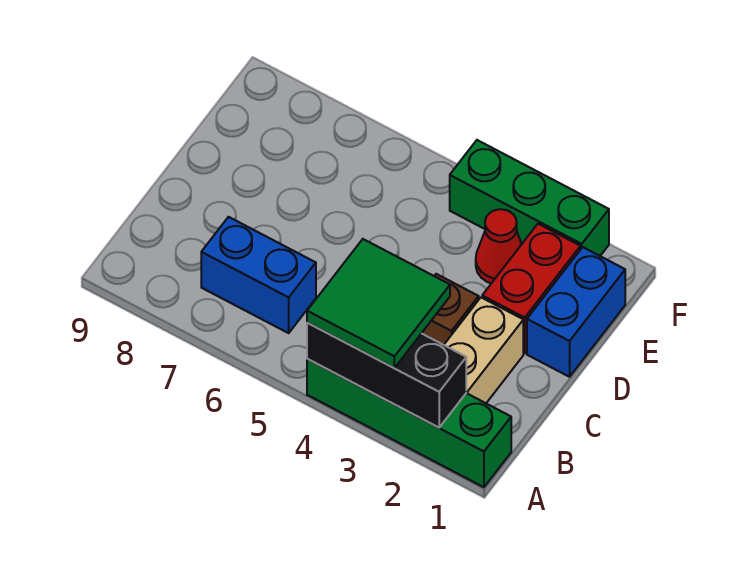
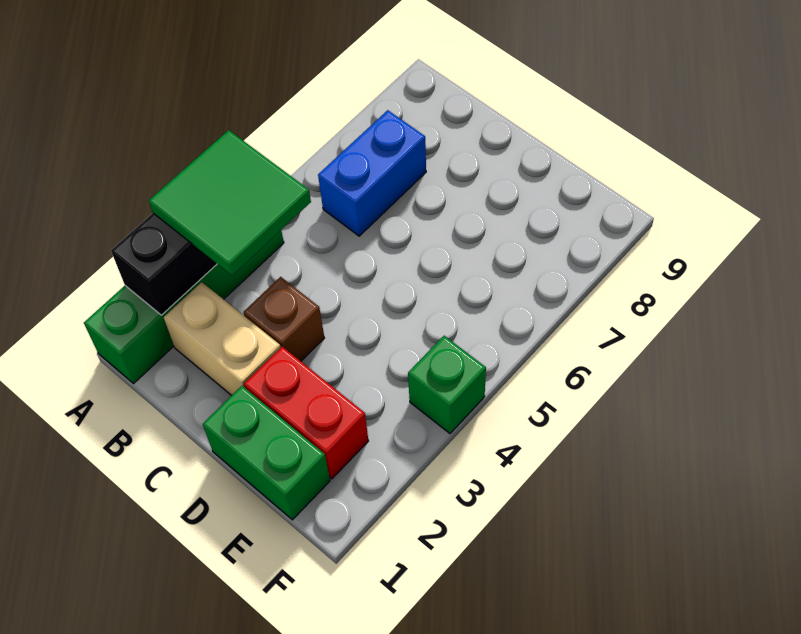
blue brick D1:E1 level 1 -> green brick D1:E1 level 1
red cone E3 level 1 -> none
green brick F2:F4 level 1 -> green brick F4 level 1

